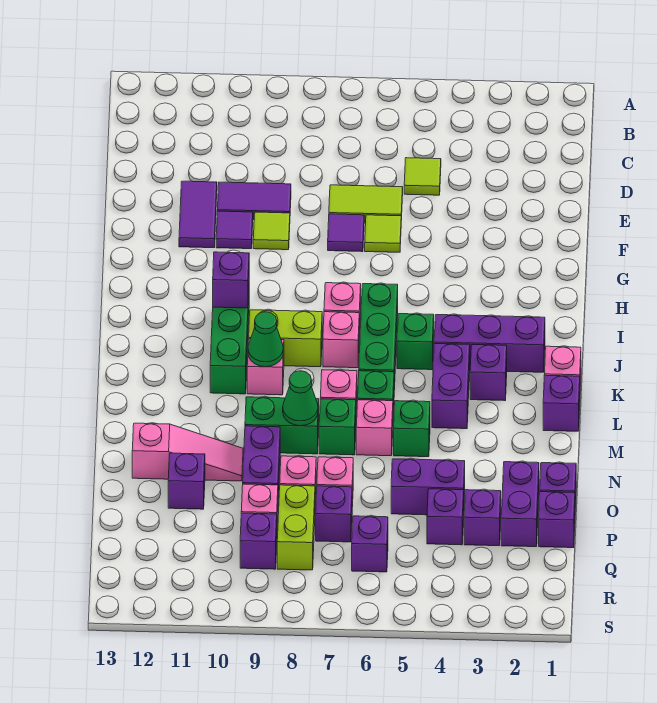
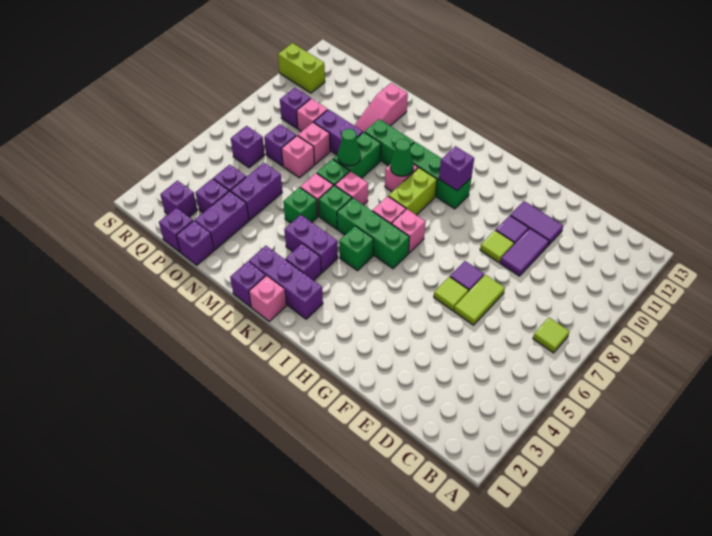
lime tile D5 level 1 -> lime tile B7 level 1
purple brick J2:J4 level 1 -> purple brick J2:L2 level 1
none -> green brick L10:M10 level 1
purple brick O2:P2 level 1 -> purple brick O2:O3 level 1
purple brick O11 level 1 -> purple brick Q2 level 1
lime brick P8:Q8 level 1 -> lime brick R11:S11 level 1

